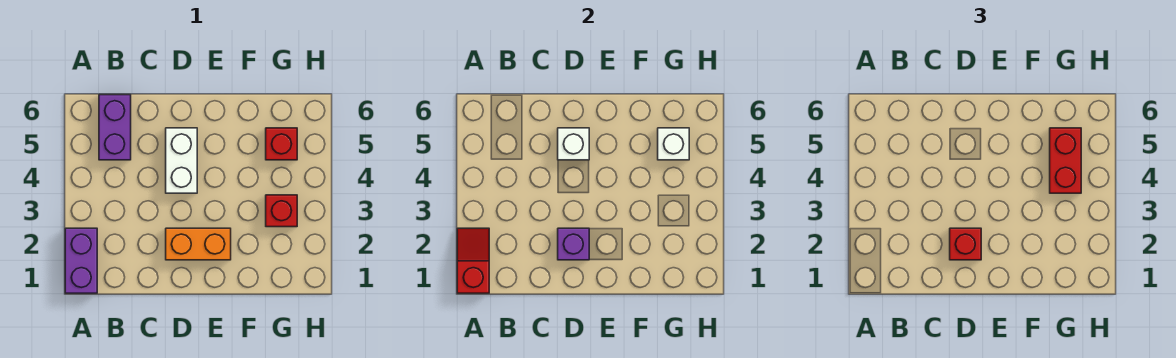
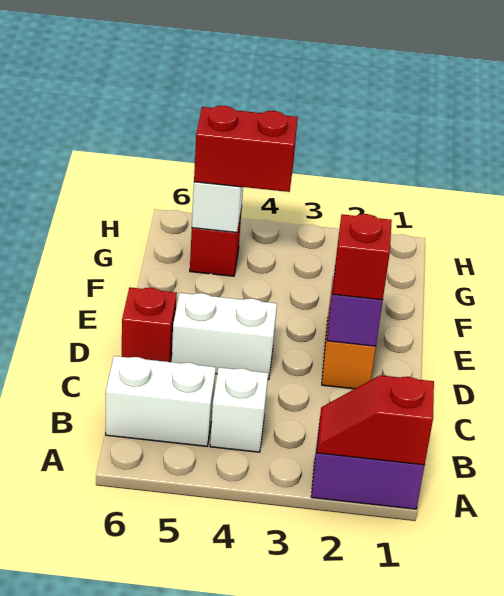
purple brick B5:B6 level 1 -> white brick B5:B6 level 1
white brick D5 level 2 -> white brick B4 level 1
red brick G3 level 1 -> red brick D6 level 1

